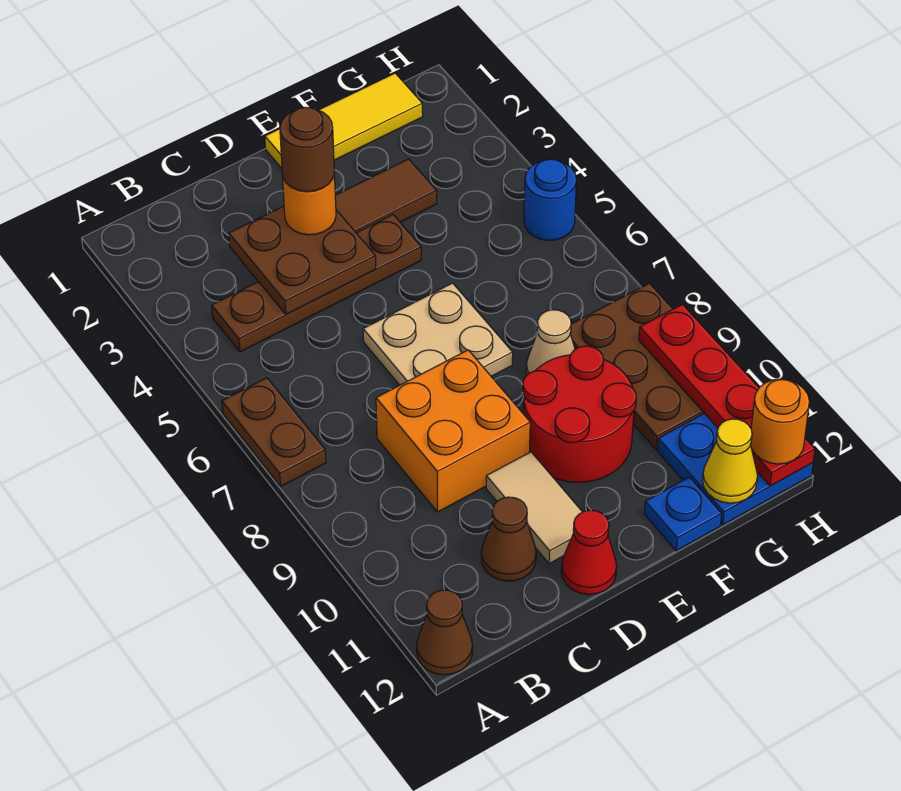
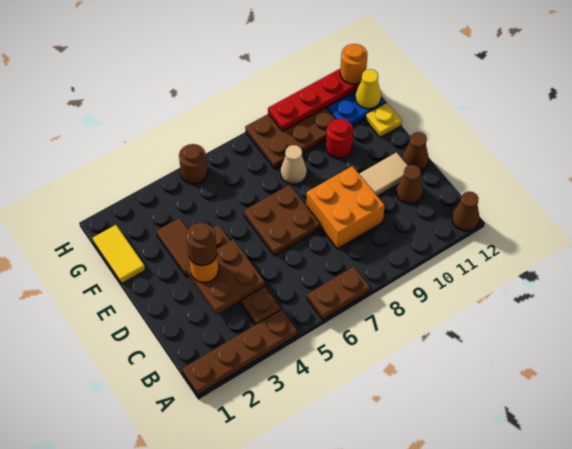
none -> brown plate A1:A4 level 1
tan plate D6:E7 level 1 -> brown plate D6:E7 level 1
red cone D12 level 1 -> brown cone D12 level 1
yellow tile E1:G1 level 1 -> yellow tile F1:G1 level 1
red round brick E9:F10 level 1 -> red round brick F10 level 1
blue plate F12 level 1 -> yellow plate F12 level 1
blue round brick H5 level 1 -> brown round brick H5 level 1

